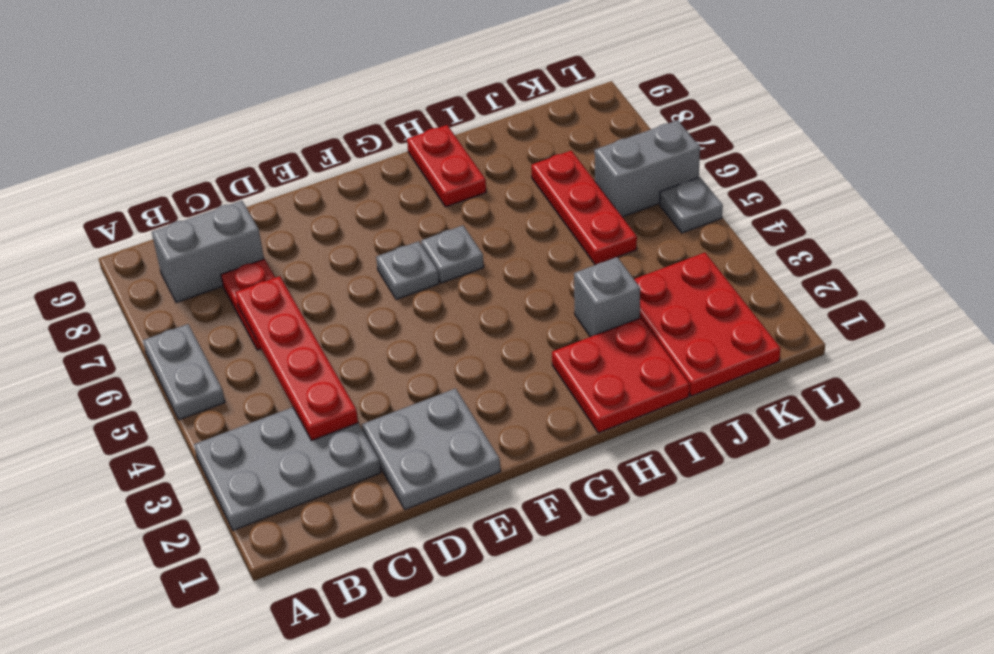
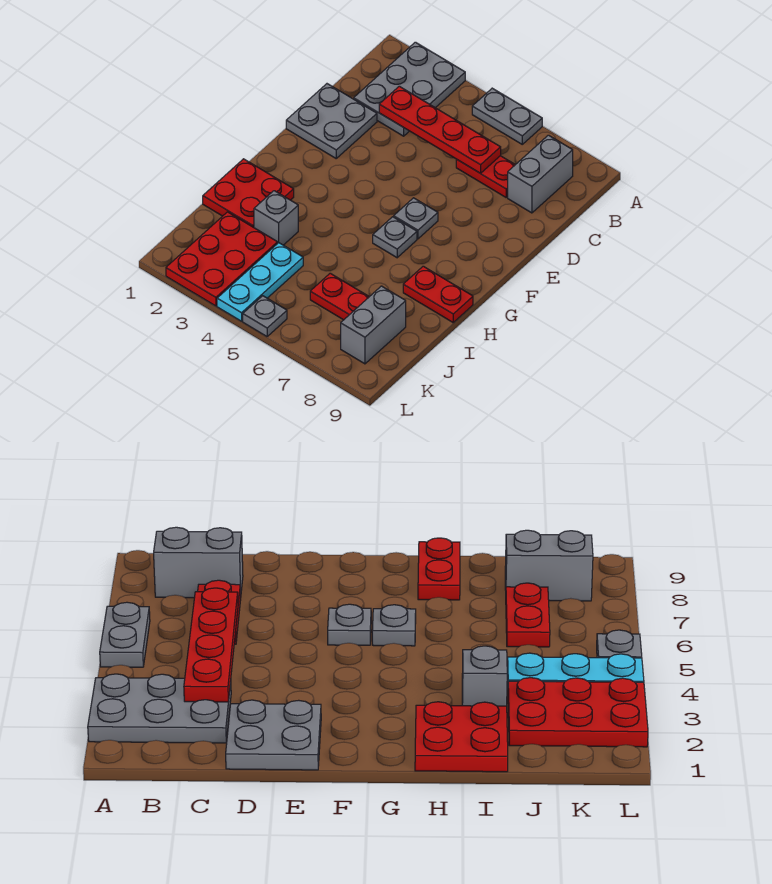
red plate J1:K3 level 1 -> red plate J2:L3 level 1
none -> cyan plate J4:L4 level 1
red plate J5:J7 level 1 -> red plate J6:J7 level 1
grey brick K6:L6 level 1 -> grey brick J8:K8 level 1

